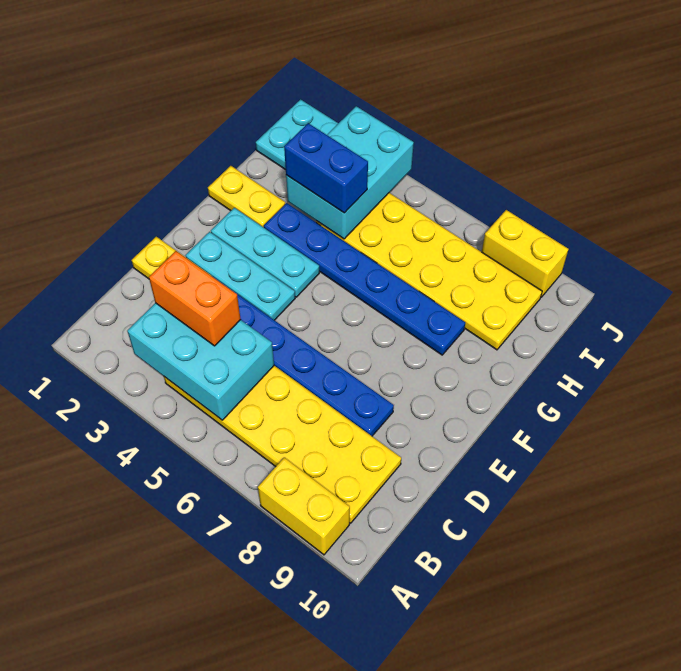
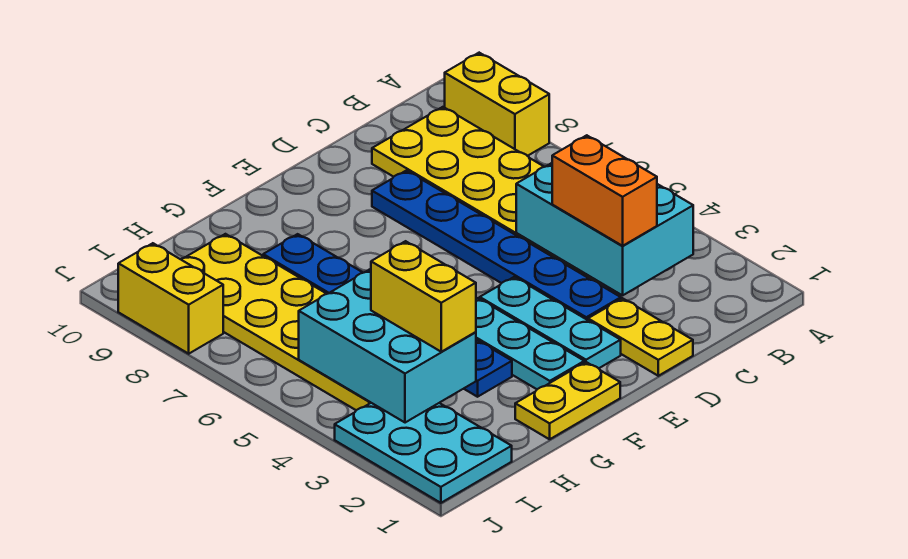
yellow plate G1:G2 level 1 -> yellow plate F1:G1 level 1
cyan brick H3:J4 level 2 -> cyan brick H3:I5 level 2
blue brick H3:H4 level 3 -> yellow brick H3:H4 level 3

